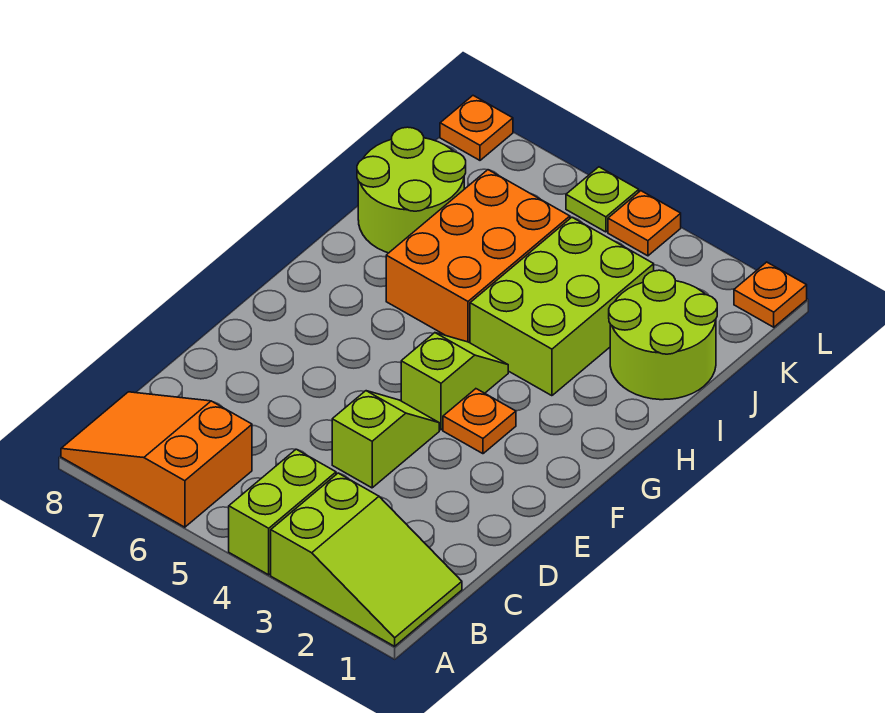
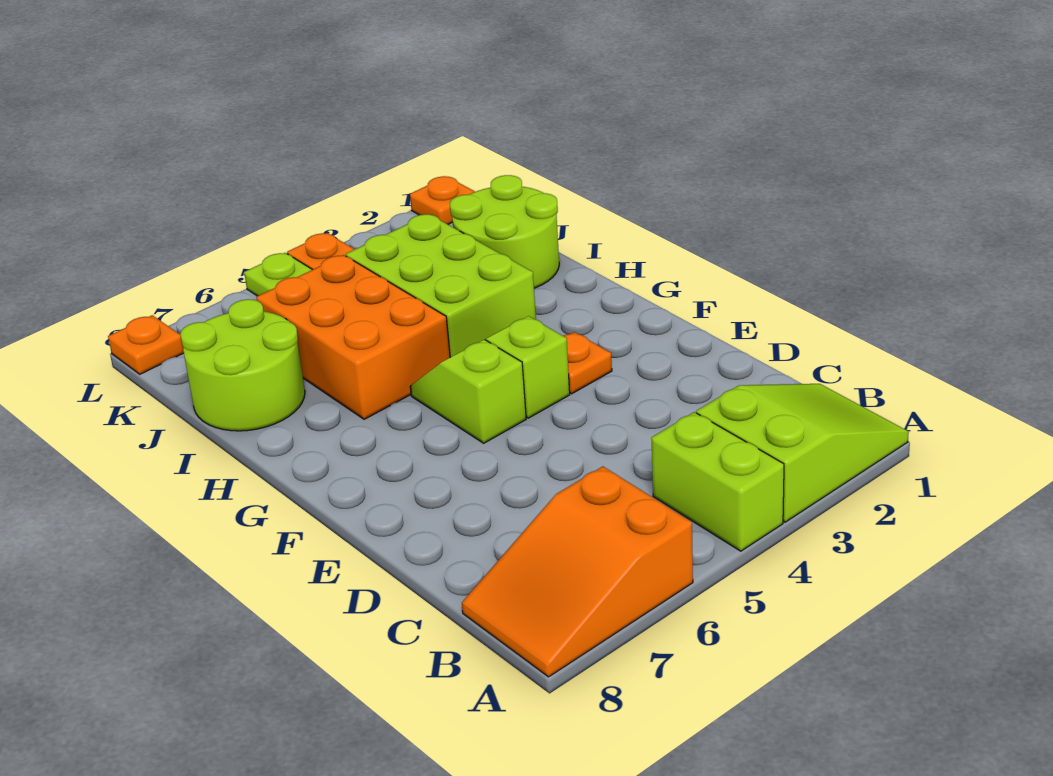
lime slope D4:E4 level 1 top D -> lime slope F5:G5 level 1 top F

